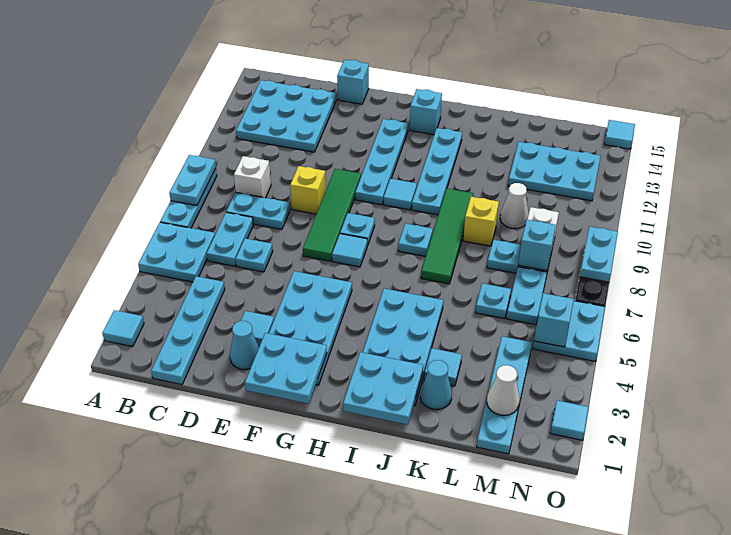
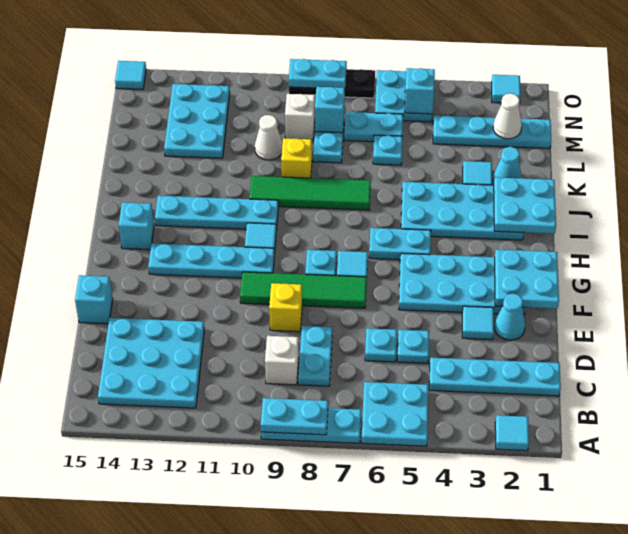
cyan plate C6:C7 level 1 -> cyan plate H5:H6 level 1
cyan plate I8 level 1 -> cyan plate D5 level 1

